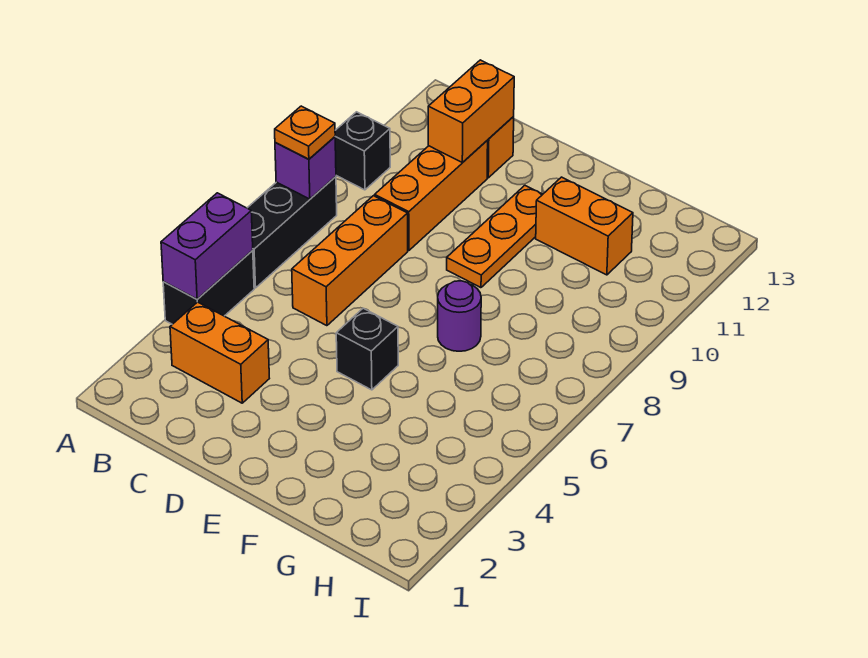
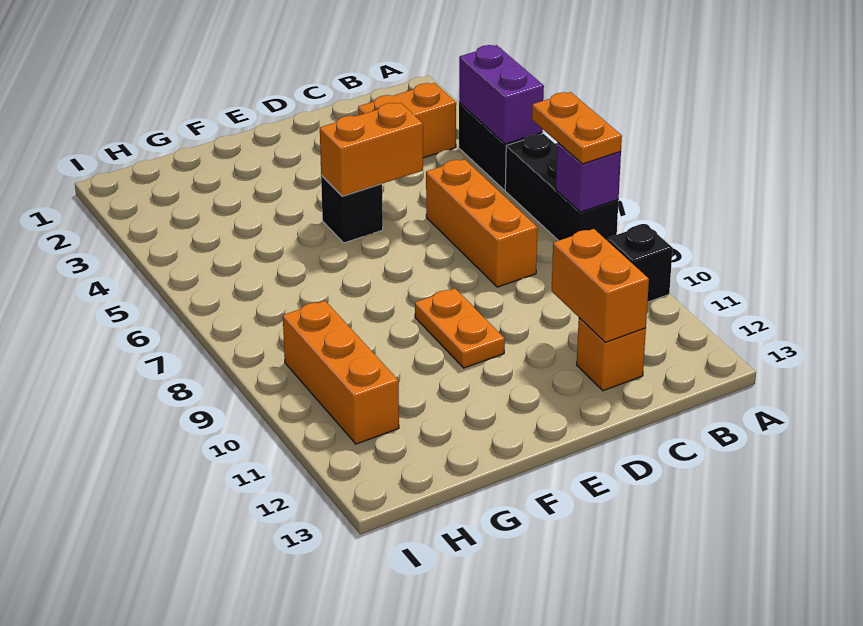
orange plate A8 level 3 -> orange plate A7:A8 level 3
orange brick C9:C11 level 1 -> orange brick H9:H11 level 1
orange plate E9:E11 level 1 -> orange plate E9:E10 level 1
purple round brick F7 level 1 -> none
orange brick F11:G11 level 1 -> orange brick D5:E5 level 2

